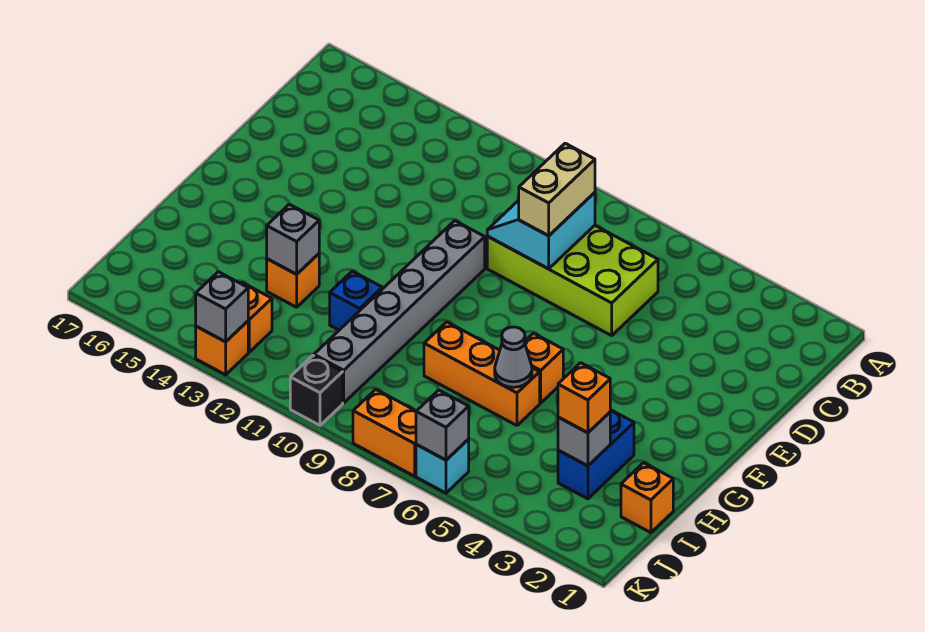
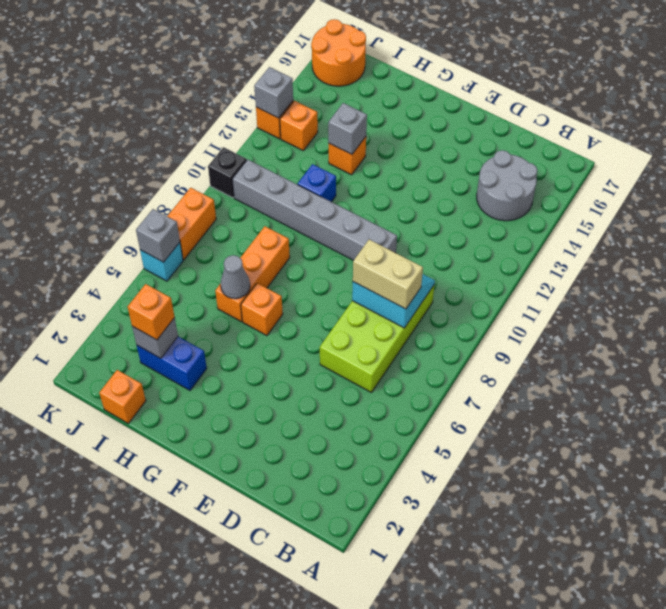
none -> grey round brick B14:C15 level 1
none -> orange round brick J16:K17 level 1

